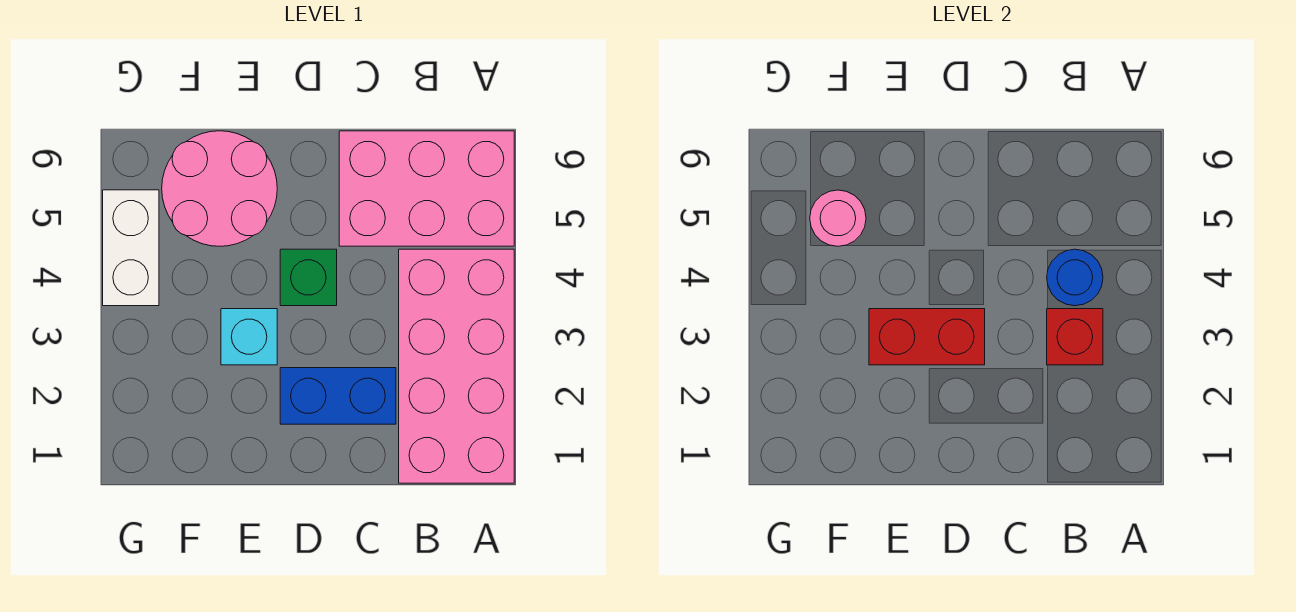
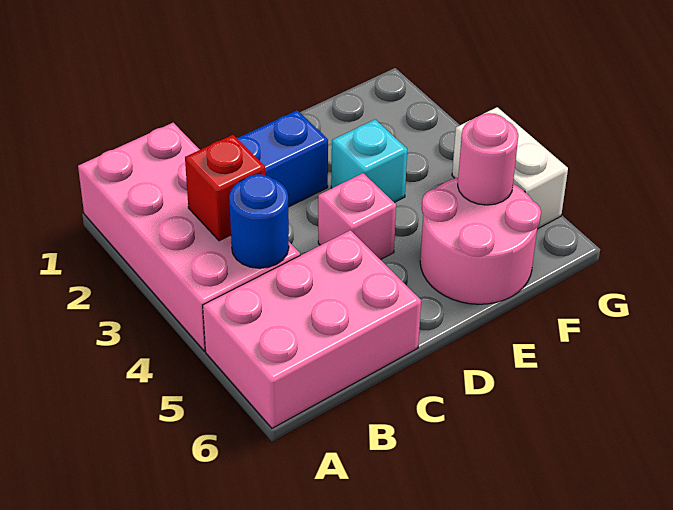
red brick D3:E3 level 2 -> none
green brick D4 level 1 -> pink brick D4 level 1

